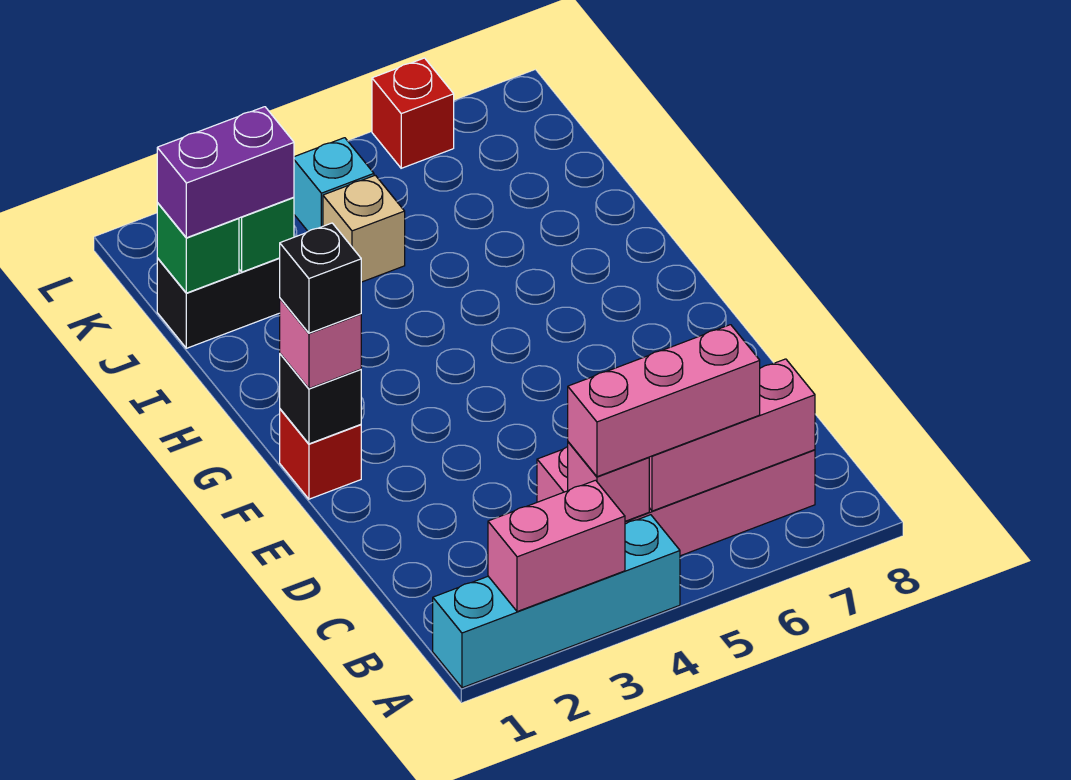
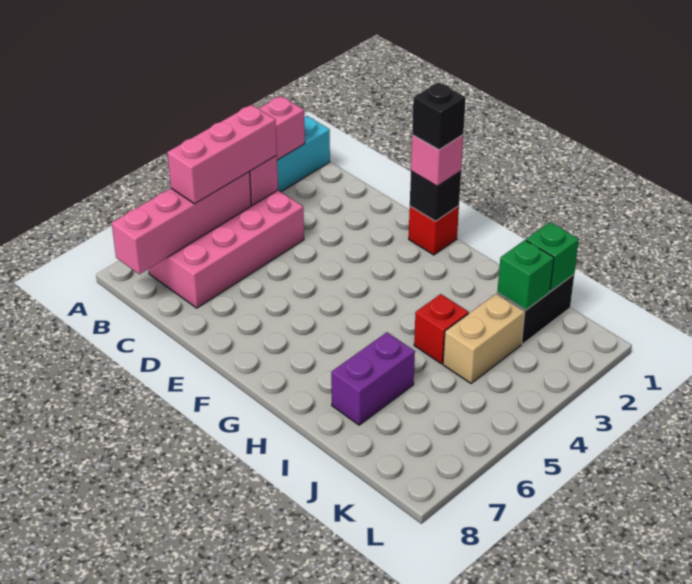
pink brick B5:B7 level 2 -> pink brick B5:B8 level 2
purple brick J1:J2 level 3 -> purple brick I6:I7 level 1
tan brick J4 level 1 -> tan brick J3:J4 level 1
cyan brick K4 level 1 -> none
red brick L6 level 1 -> red brick I4 level 1

